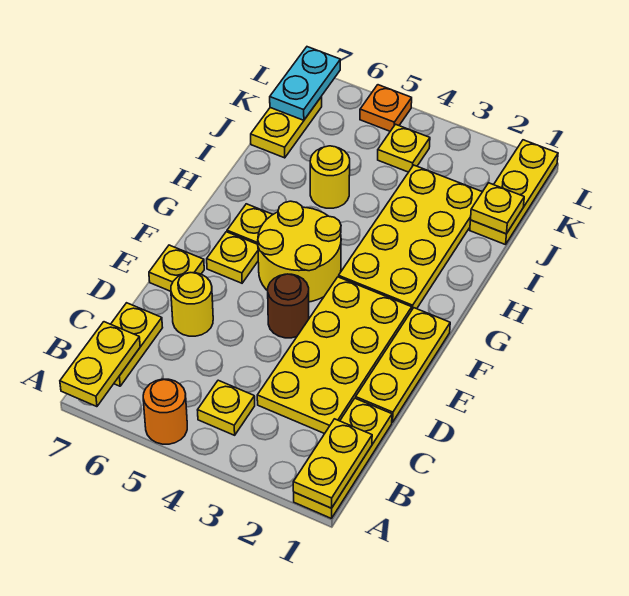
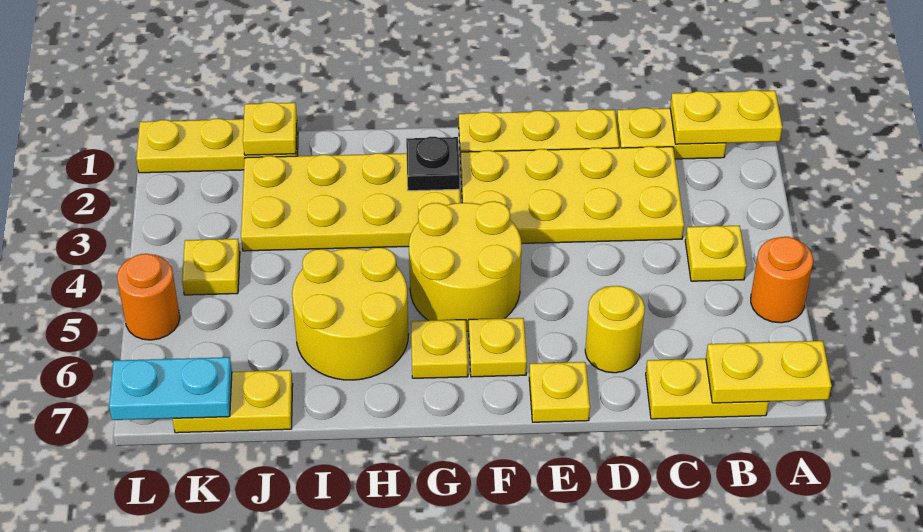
yellow plate A1:C1 level 1 -> yellow plate B1:C1 level 1
brown round brick E4 level 1 -> none
none -> black plate G2 level 2
yellow round brick I5 level 1 -> yellow round brick H5:I6 level 1
orange plate L5 level 1 -> orange round brick L5 level 1

